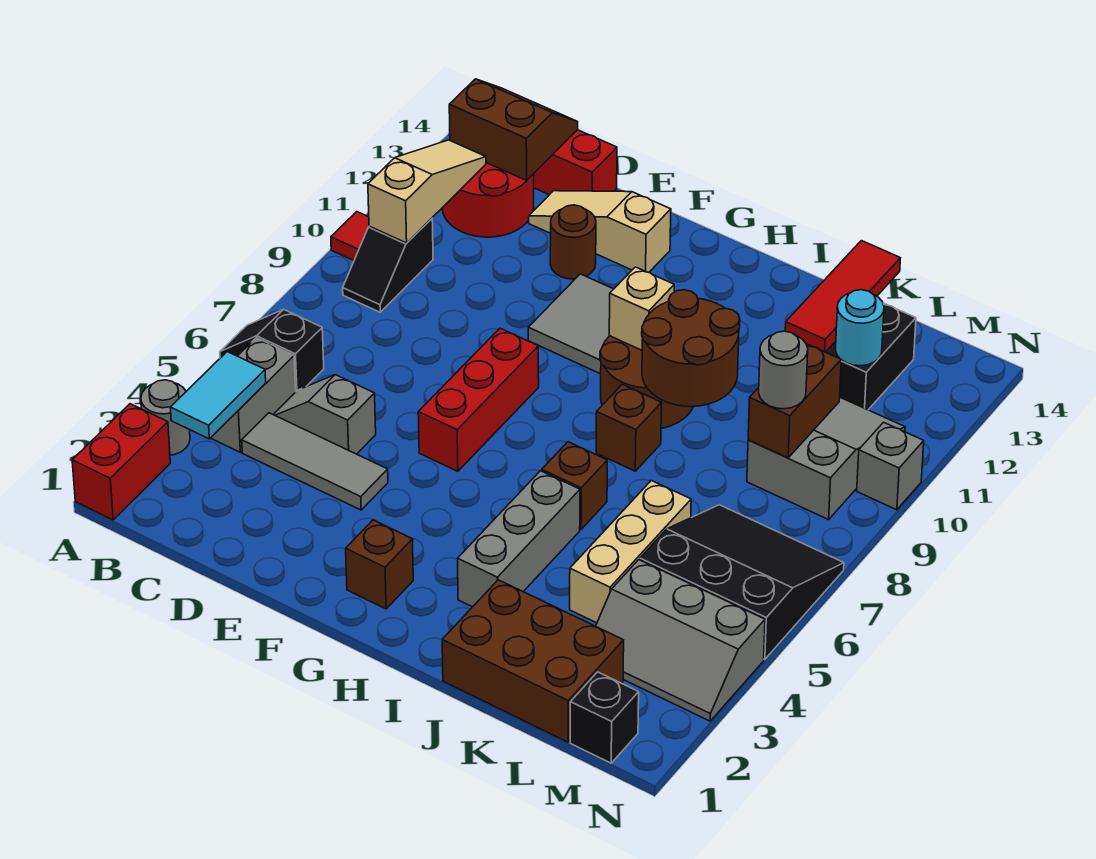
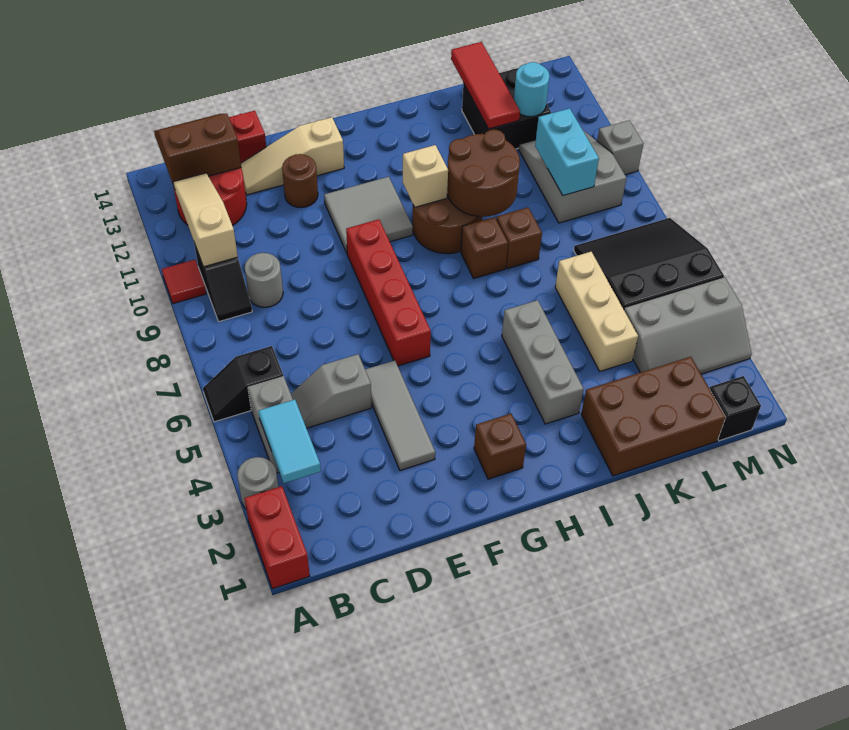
grey tile C4:E4 level 1 -> grey tile E3:E5 level 1
red brick F6:F8 level 1 -> red brick F6:F9 level 1
brown brick I6 level 1 -> brown brick J8 level 1
brown brick L9:L10 level 2 -> cyan brick L9:L10 level 2
grey round brick L9 level 3 -> grey round brick C9 level 1

